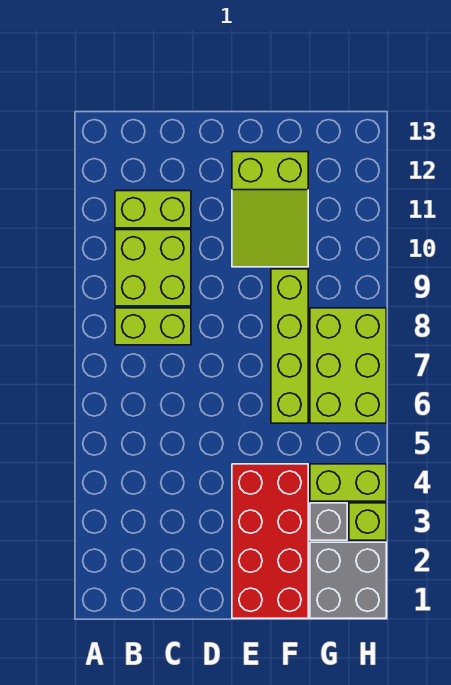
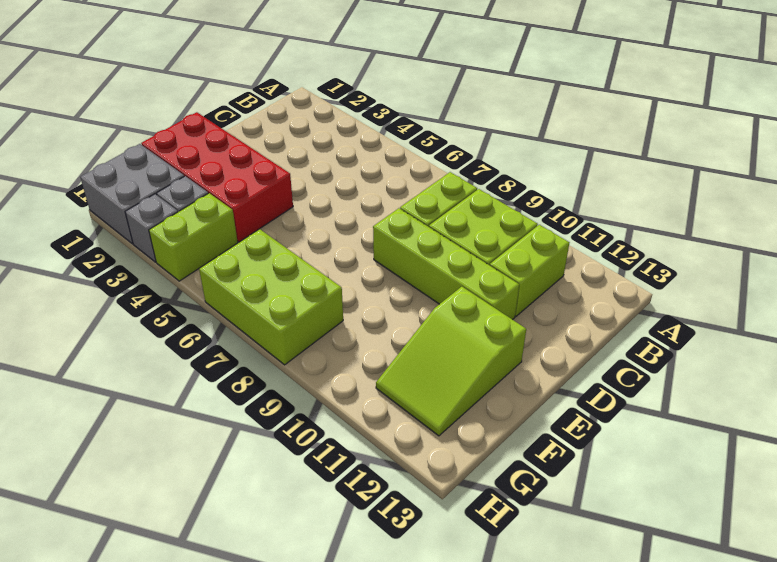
lime slope E10:F12 level 1 top 12 -> lime slope E11:G12 level 1 top E
lime brick F6:F9 level 1 -> lime brick D8:D11 level 1
lime brick H3 level 1 -> grey brick H3 level 1

